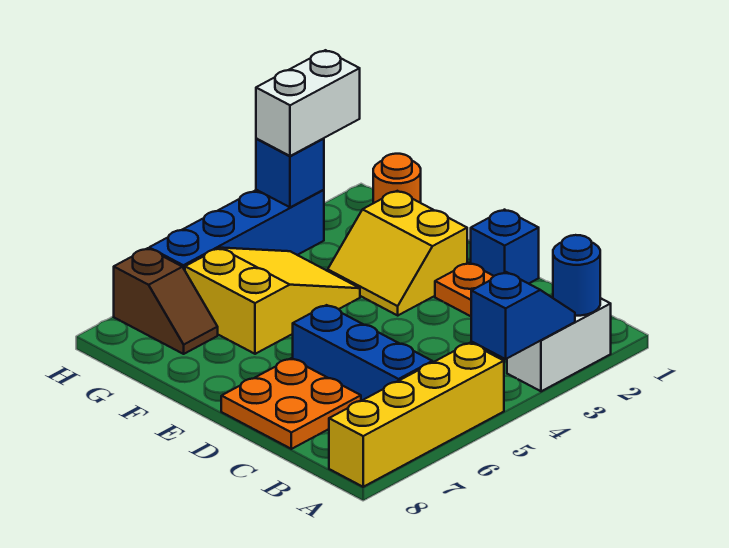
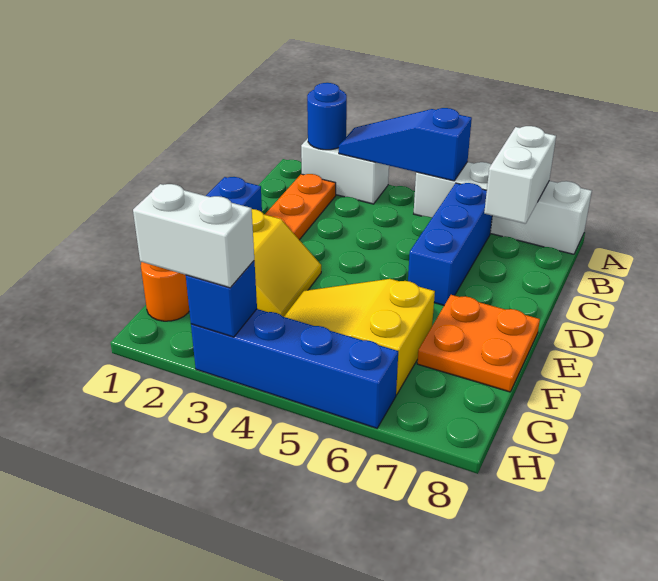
blue slope A3:A4 level 2 top 4 -> blue slope A3:A5 level 2 top 5
yellow brick A5:A8 level 1 -> white brick A5:A8 level 1
none -> white brick A7:B7 level 2
orange plate C7:D8 level 1 -> orange plate E7:F8 level 1
brown slope G7:H7 level 1 top H -> none

